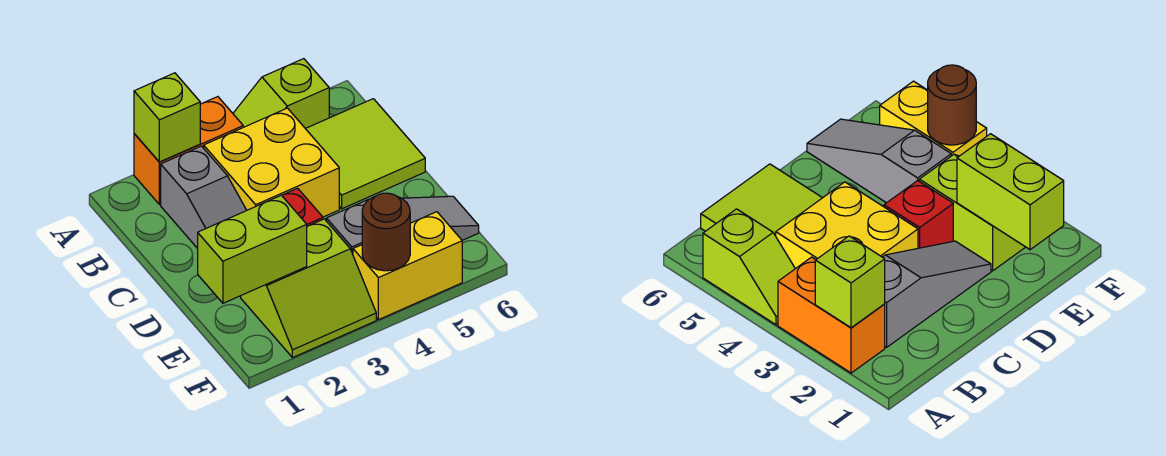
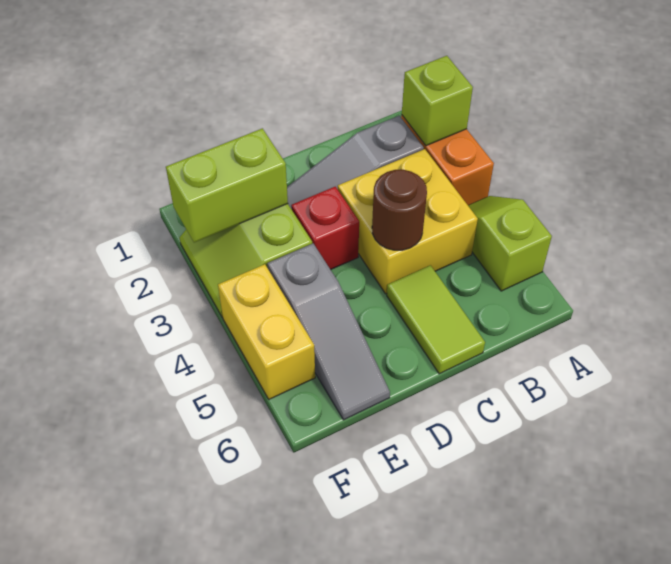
lime tile B5:C6 level 1 -> lime tile C5:C6 level 1
lime brick E1:E2 level 2 -> lime brick E2:F2 level 2
brown round brick F4 level 2 -> brown round brick C4 level 2

